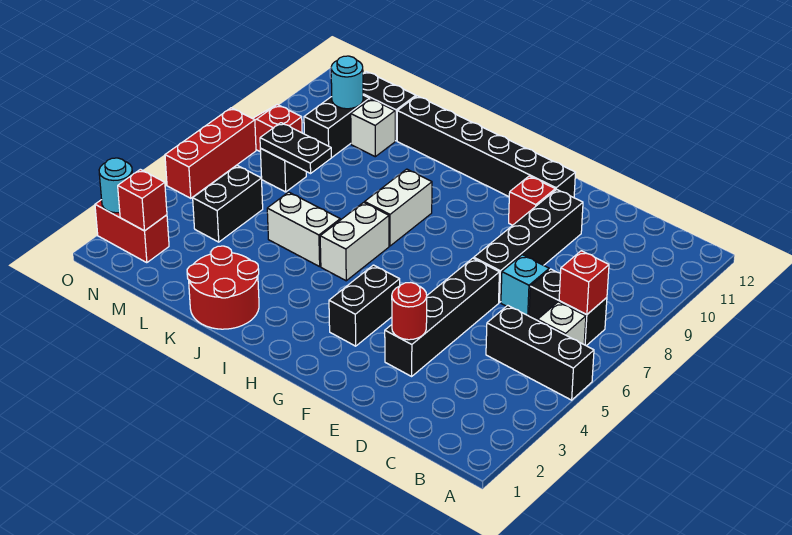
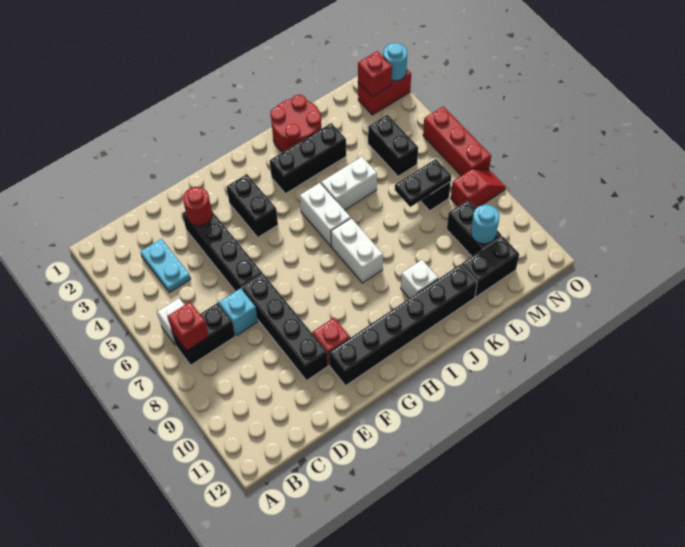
black brick A5:C5 level 1 -> black brick I3:K3 level 1
none -> cyan plate C3:C4 level 1
white brick L10 level 1 -> white brick J10 level 1

